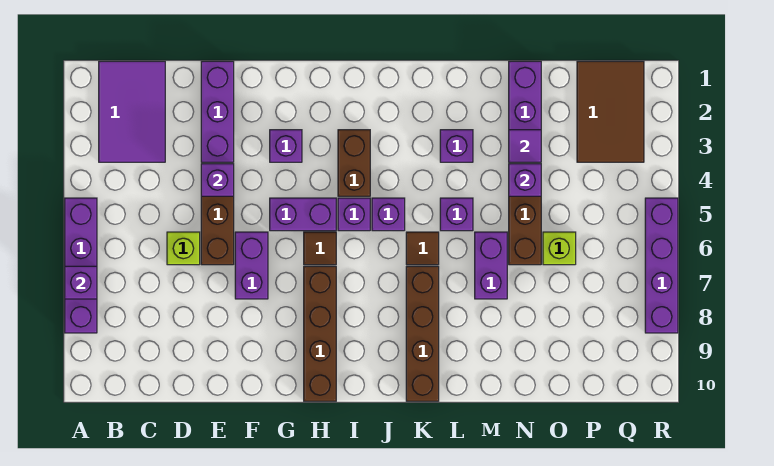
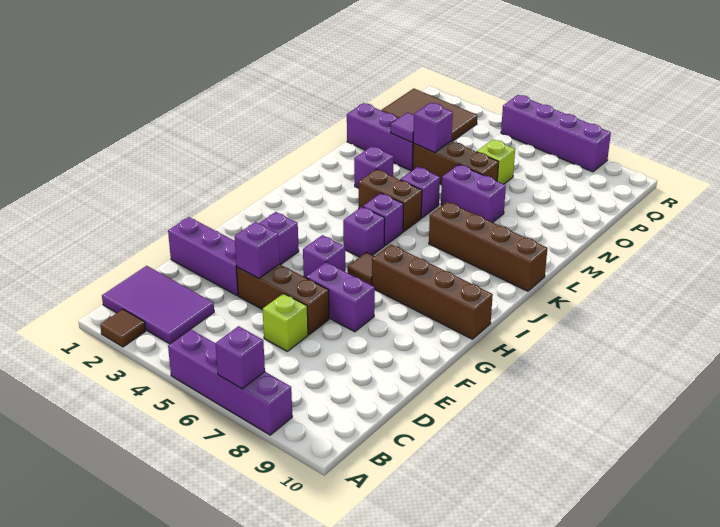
purple brick G5:H5 level 1 -> purple brick G5 level 1
brown brick I3:I4 level 1 -> brown brick K4:K5 level 1
brown tile K6 level 1 -> brown tile A2 level 1

